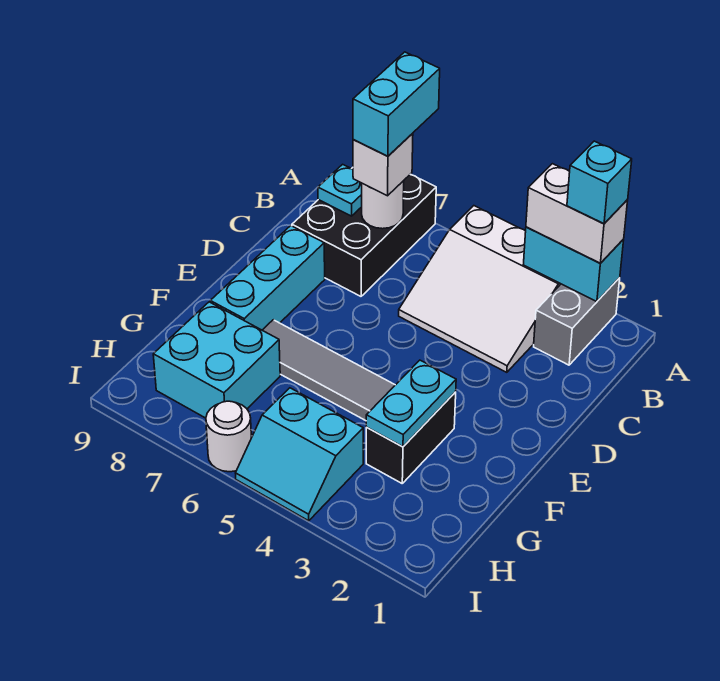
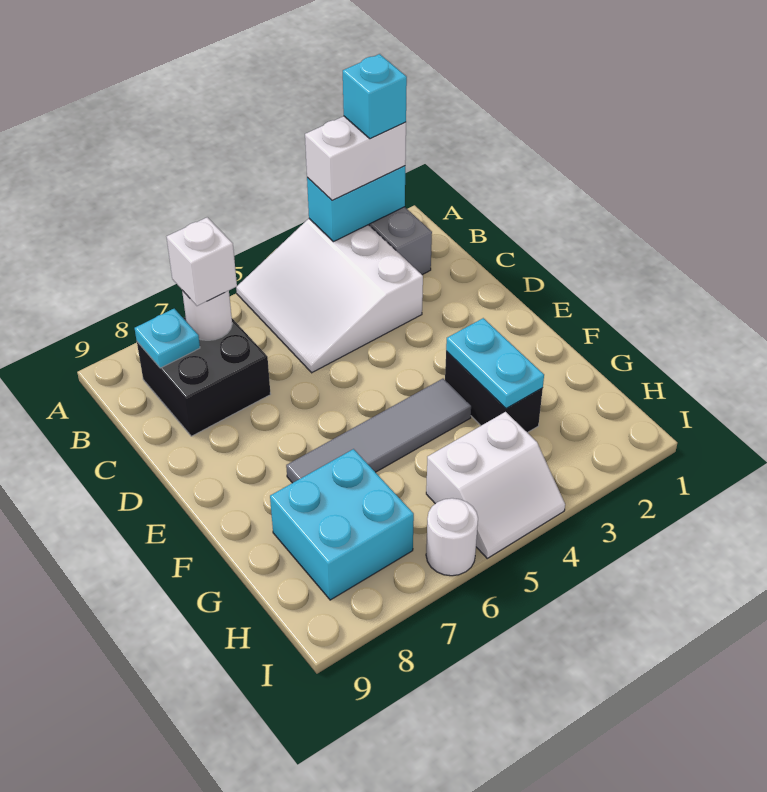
white slope A3:C5 level 1 top A -> white slope A3:C5 level 1 top 3
black brick A7:C8 level 1 -> black brick B7:C8 level 1
cyan brick A7:B7 level 4 -> none
cyan brick D8:F8 level 1 -> none
cyan slope H4:I5 level 1 top H -> white slope H4:I5 level 1 top H

